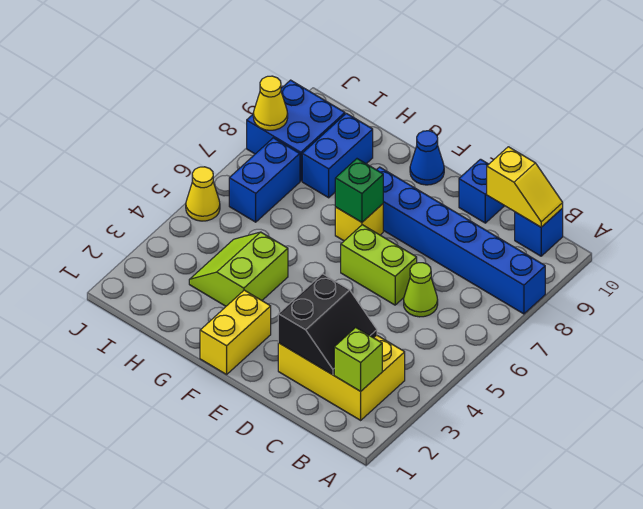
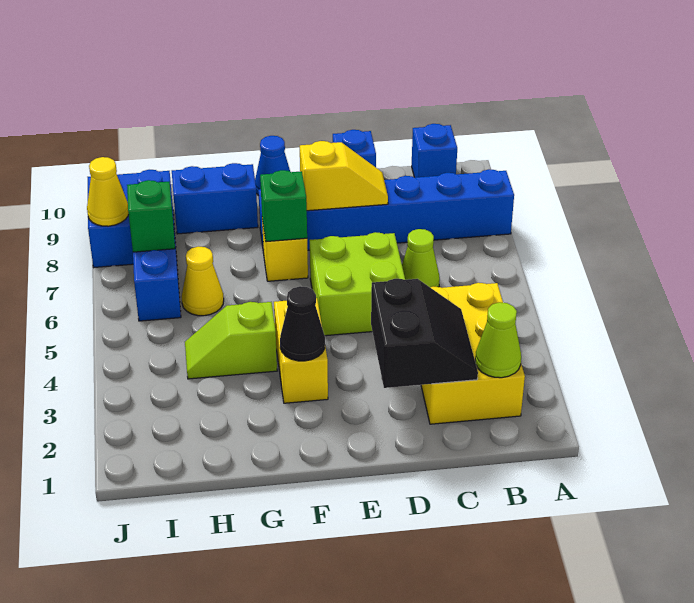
yellow brick B2:D3 level 1 -> yellow brick B2:C4 level 1
lime brick B2 level 2 -> lime cone B2 level 2
yellow slope B10:C10 level 2 top C -> yellow slope D8:E8 level 2 top E
lime brick D6:E6 level 1 -> lime brick D5:E6 level 1
yellow brick F1:F2 level 1 -> yellow brick F3:F4 level 1
none -> black cone F3 level 2
lime slope G3:H4 level 1 top G -> lime slope G4:H4 level 1 top G
blue brick H8:H9 level 1 -> blue brick G9:H9 level 1
none -> green brick I7 level 2
yellow cone J5 level 1 -> yellow cone H6 level 1

